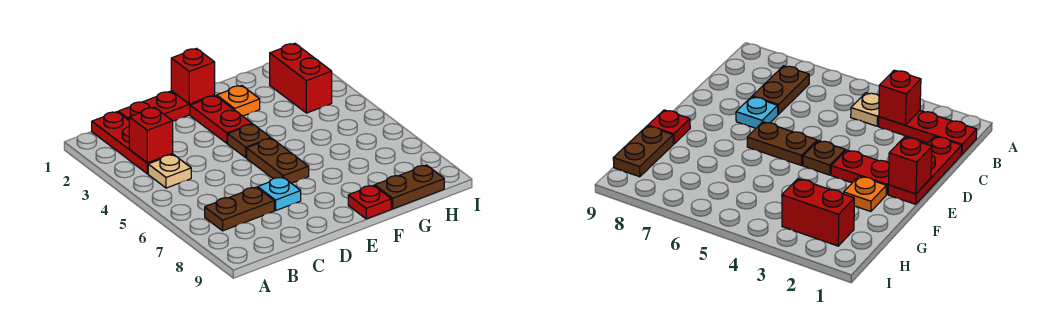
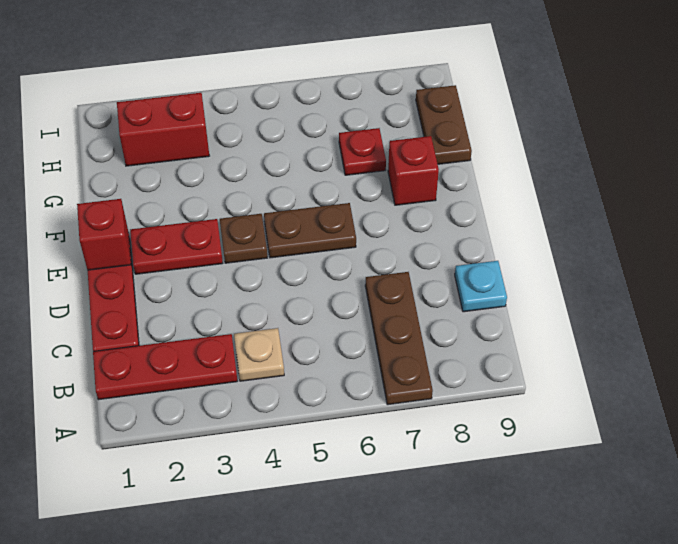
red brick B3 level 2 -> red brick F8 level 1
brown plate B7:C7 level 1 -> brown plate A7:C7 level 1
cyan plate D7 level 1 -> cyan plate C9 level 1
orange plate F2 level 1 -> none
red plate F9 level 1 -> red plate G7 level 1

